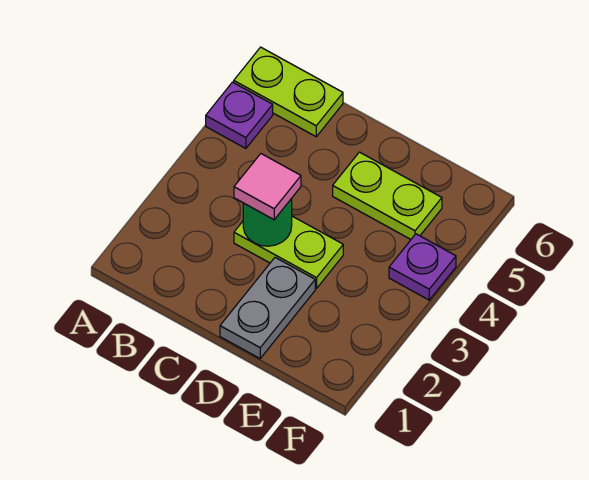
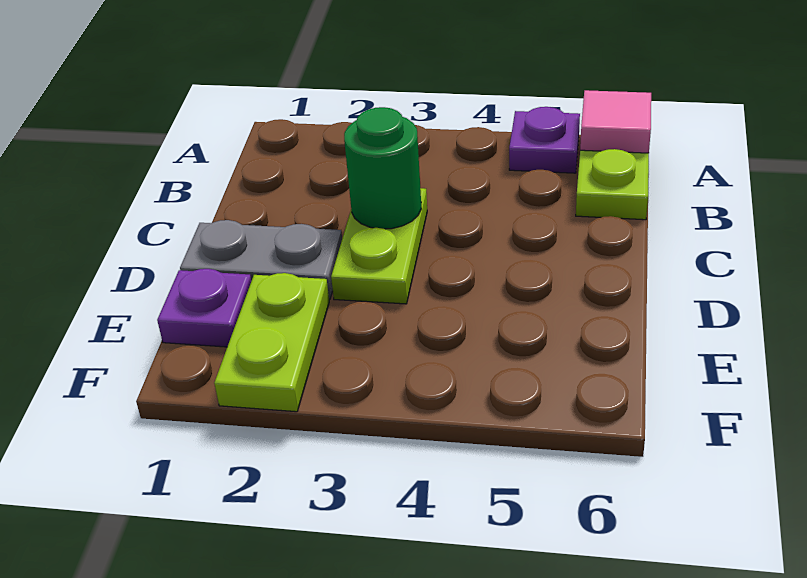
pink tile C3 level 3 -> pink tile A6 level 2
lime plate D5:E5 level 1 -> lime plate E2:F2 level 1
purple plate F4 level 1 -> purple plate E1 level 1

